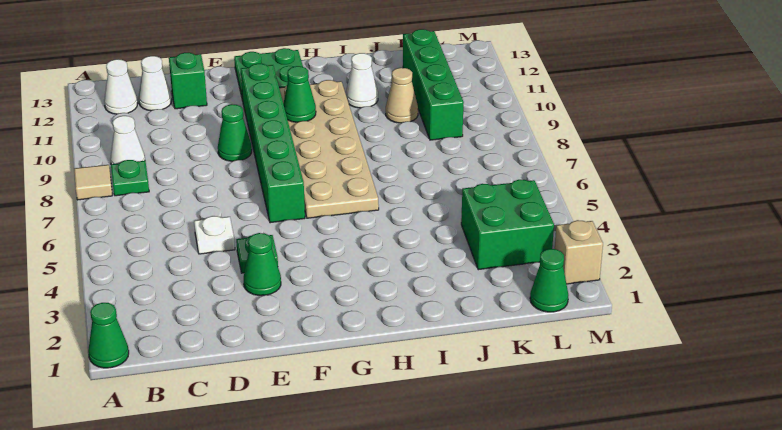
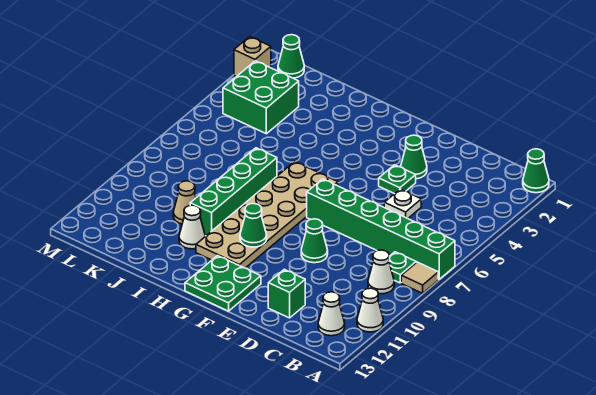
white cone C12 level 1 -> white cone A11 level 1
green brick F6:F11 level 1 -> green brick A7:F7 level 1
green brick K9:K12 level 1 -> green brick I7:I10 level 1

